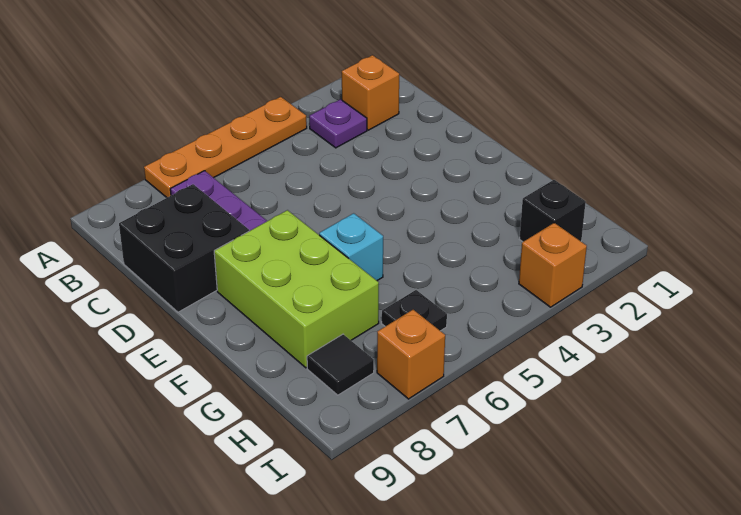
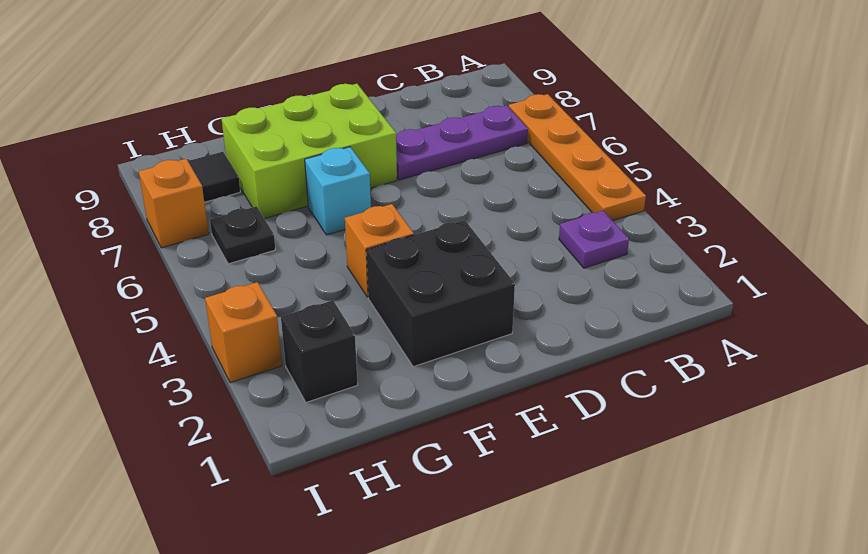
orange brick B2 level 1 -> orange brick F4 level 1
black brick C8:D9 level 1 -> black brick E2:F3 level 1

